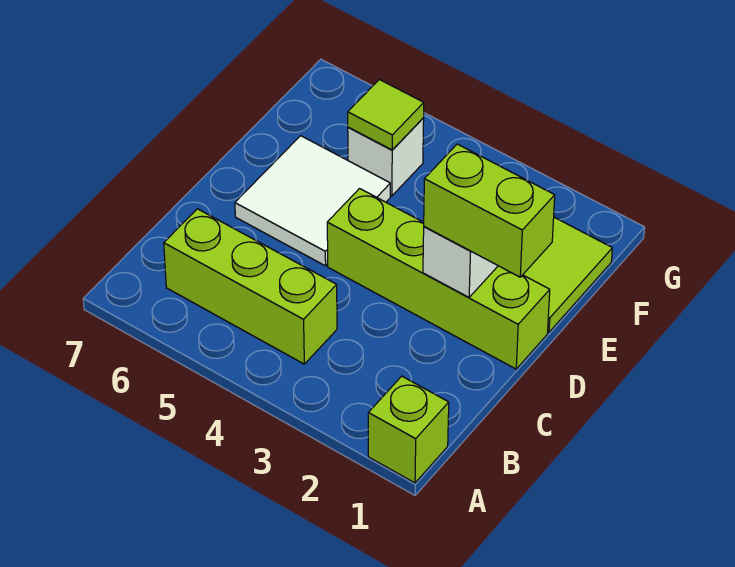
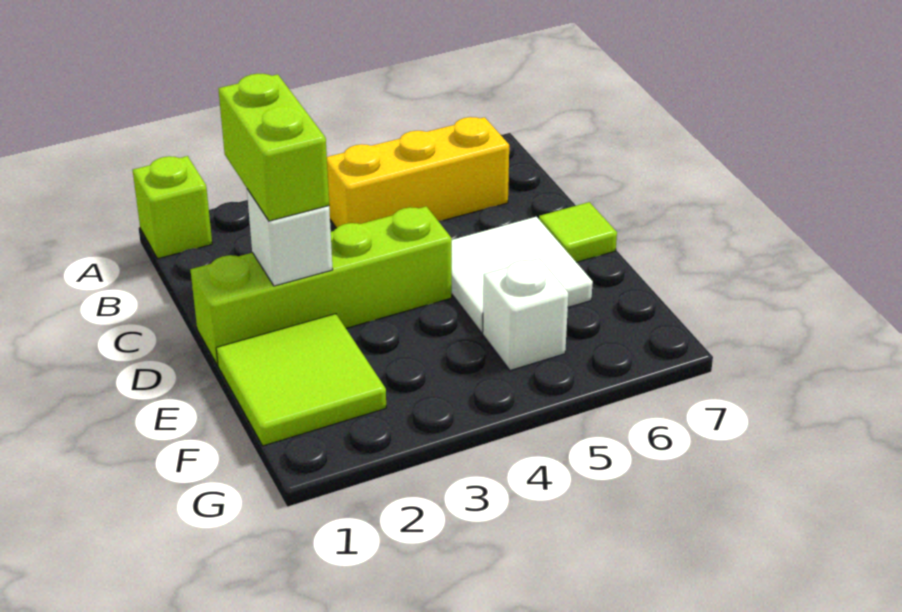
lime brick B4:B6 level 1 -> yellow brick B4:B6 level 1
lime brick D1:D2 level 3 -> lime brick C2:D2 level 3
lime tile F5 level 2 -> lime tile D7 level 1

